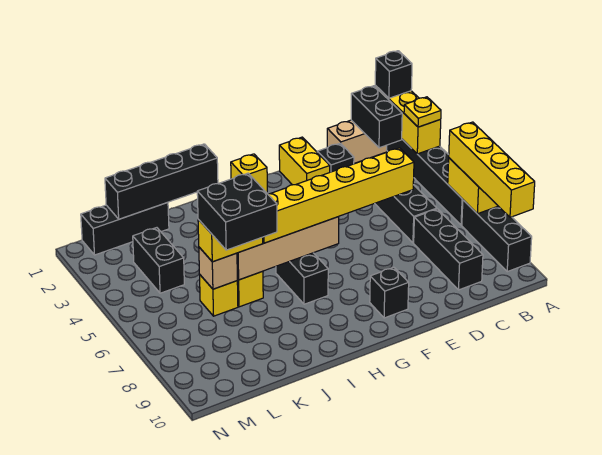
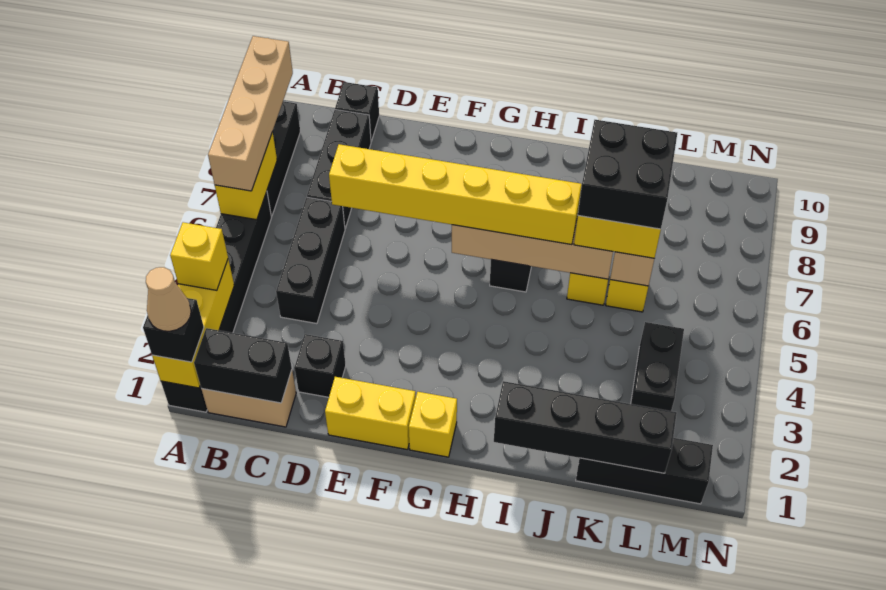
none -> tan cone A1 level 4
yellow plate A3 level 3 -> yellow brick A3 level 3
yellow brick A6:A9 level 3 -> tan brick A6:A9 level 3
black brick B1:B2 level 2 -> black brick B1:C1 level 2
yellow brick E1:E2 level 1 -> yellow brick E1:F1 level 1
black brick F9 level 1 -> black brick C10 level 1

